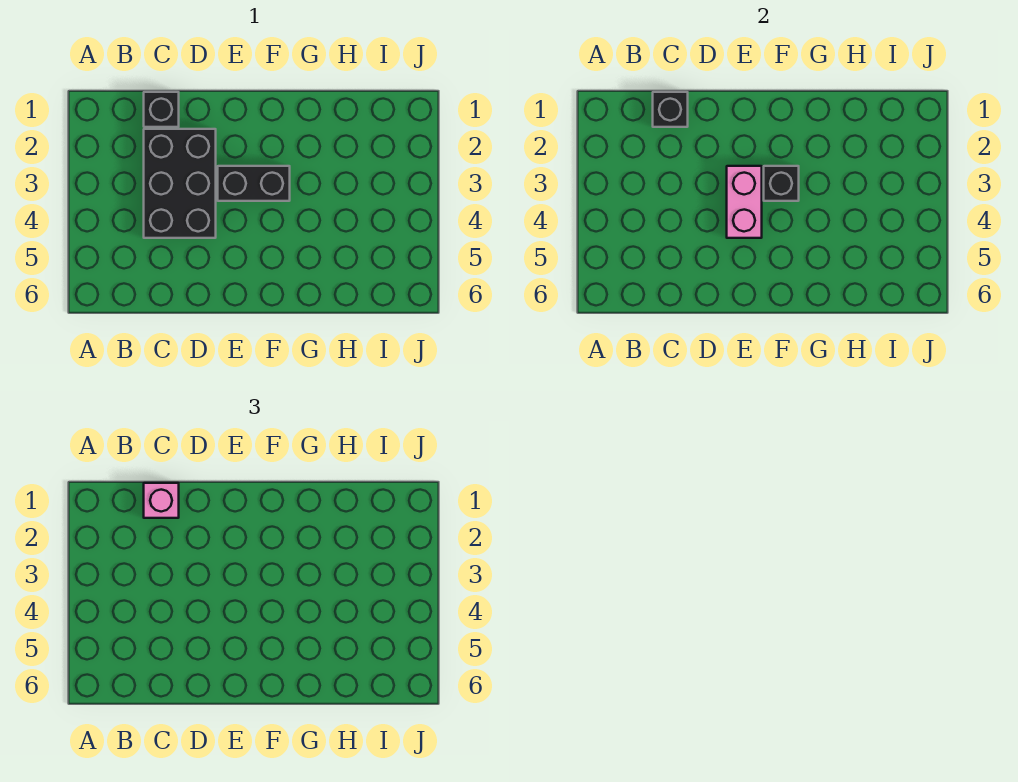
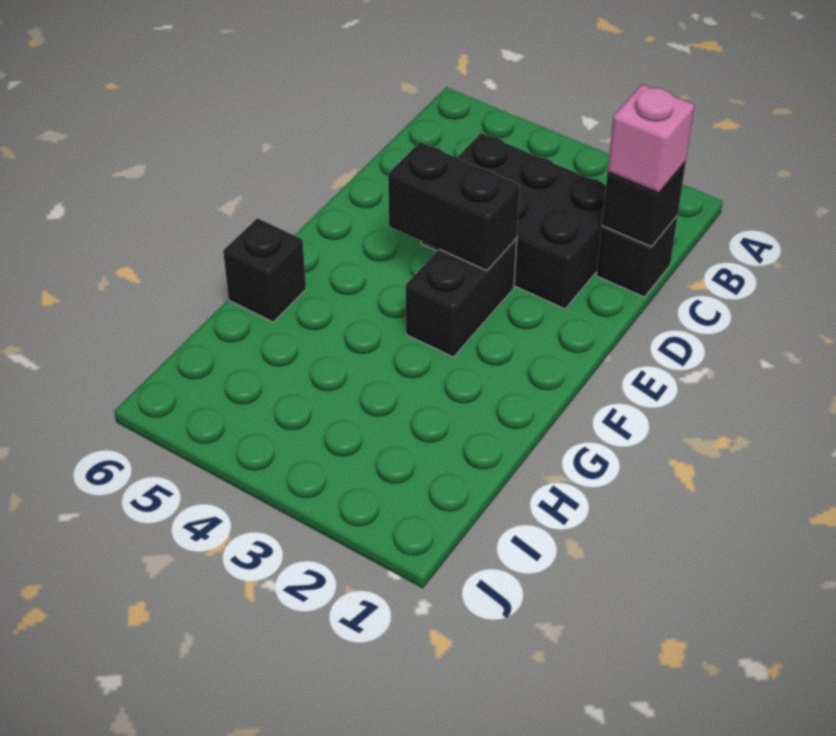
pink brick E3:E4 level 2 -> black brick E3:E4 level 2
black brick F3 level 2 -> black brick G6 level 1

